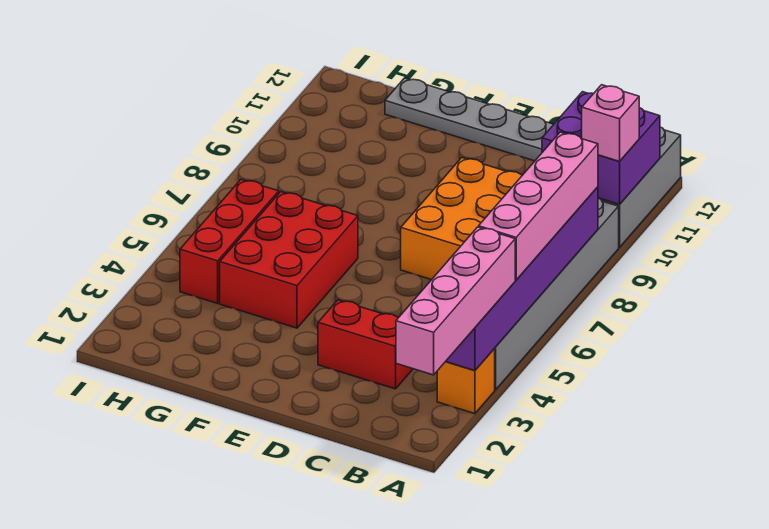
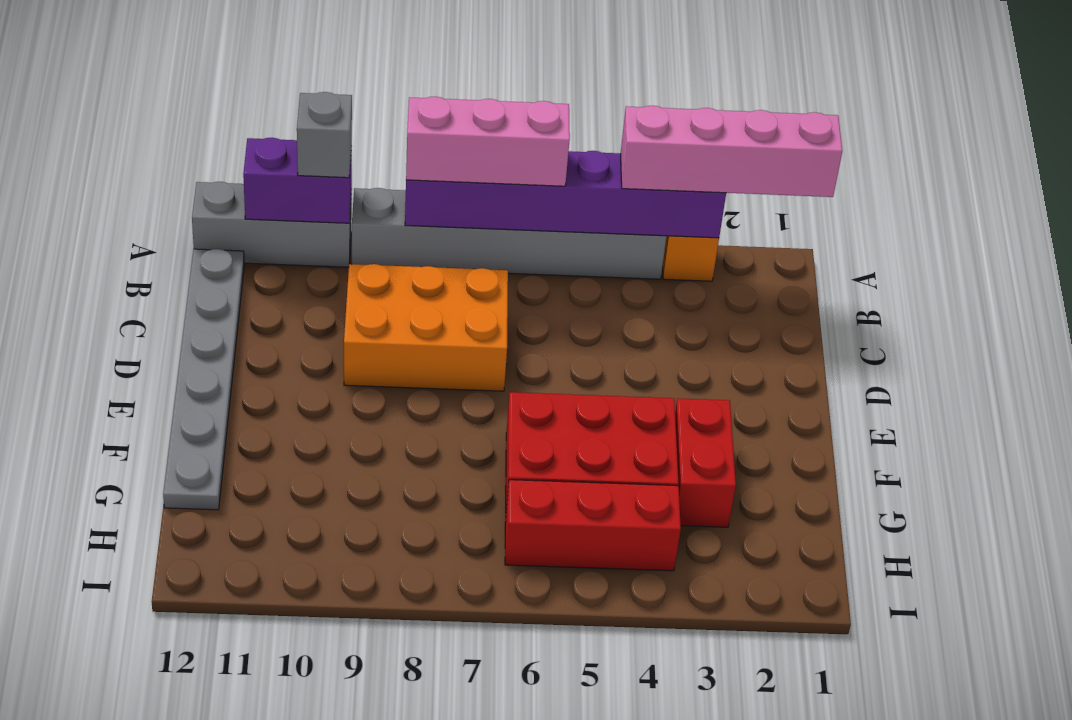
pink brick A5:A8 level 3 -> pink brick A6:A8 level 3
purple brick A10:B11 level 2 -> purple brick A10:A11 level 2
pink brick A10 level 3 -> grey brick A10 level 3
red brick C3:D3 level 1 -> red brick F3:G3 level 1

